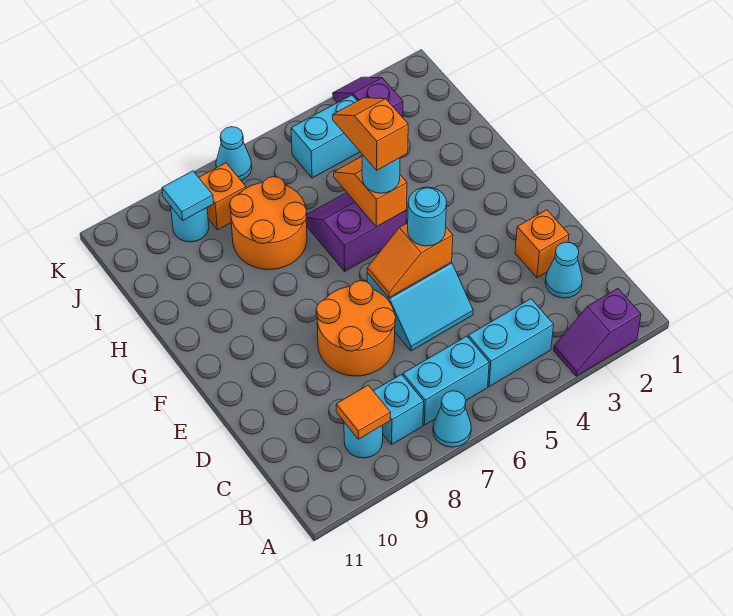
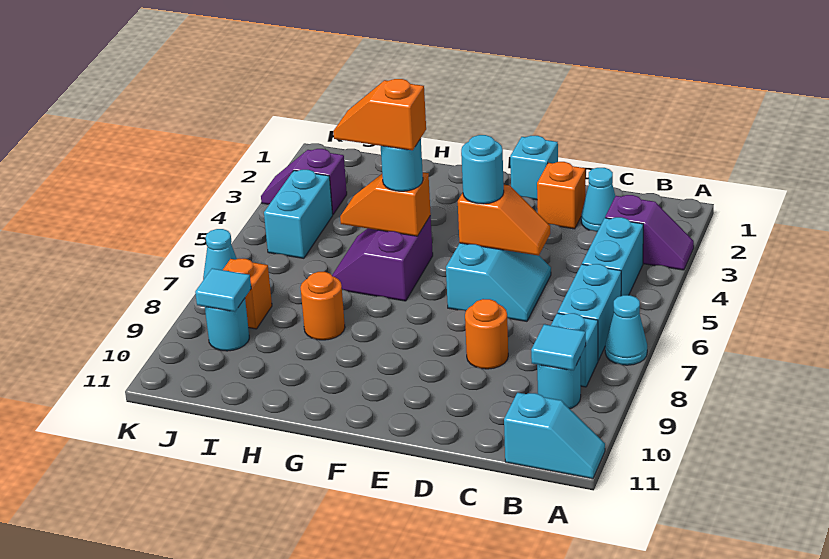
purple slope A2:A3 level 1 top 2 -> purple slope A3:B3 level 1 top B
none -> cyan slope A11:B11 level 1 top B
orange tile B9 level 2 -> cyan tile B9 level 2
orange round brick D7:E8 level 1 -> orange round brick D8 level 1
none -> cyan brick E1 level 1
orange slope E5:E6 level 2 top 5 -> orange slope D5:E5 level 2 top E
orange round brick H7:I8 level 1 -> orange round brick H8 level 1

